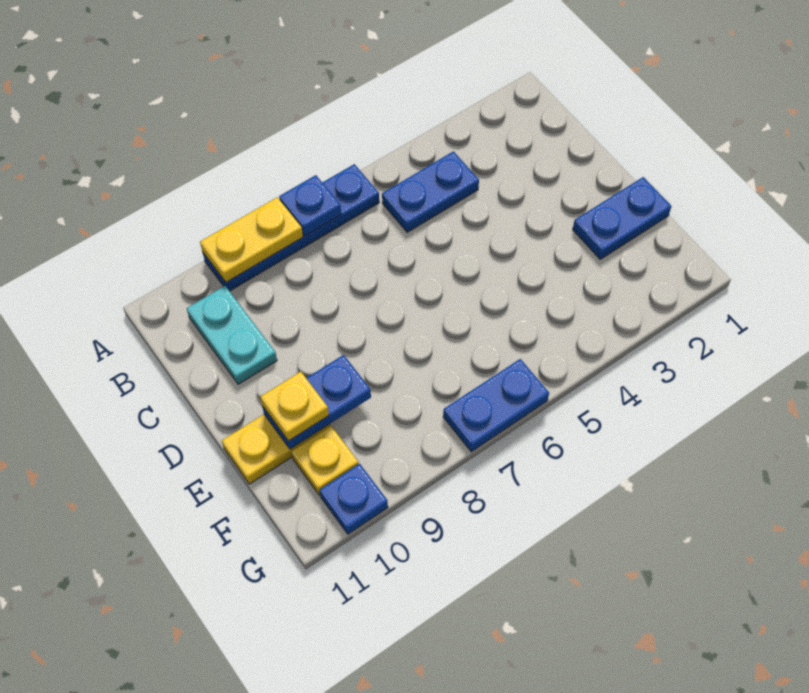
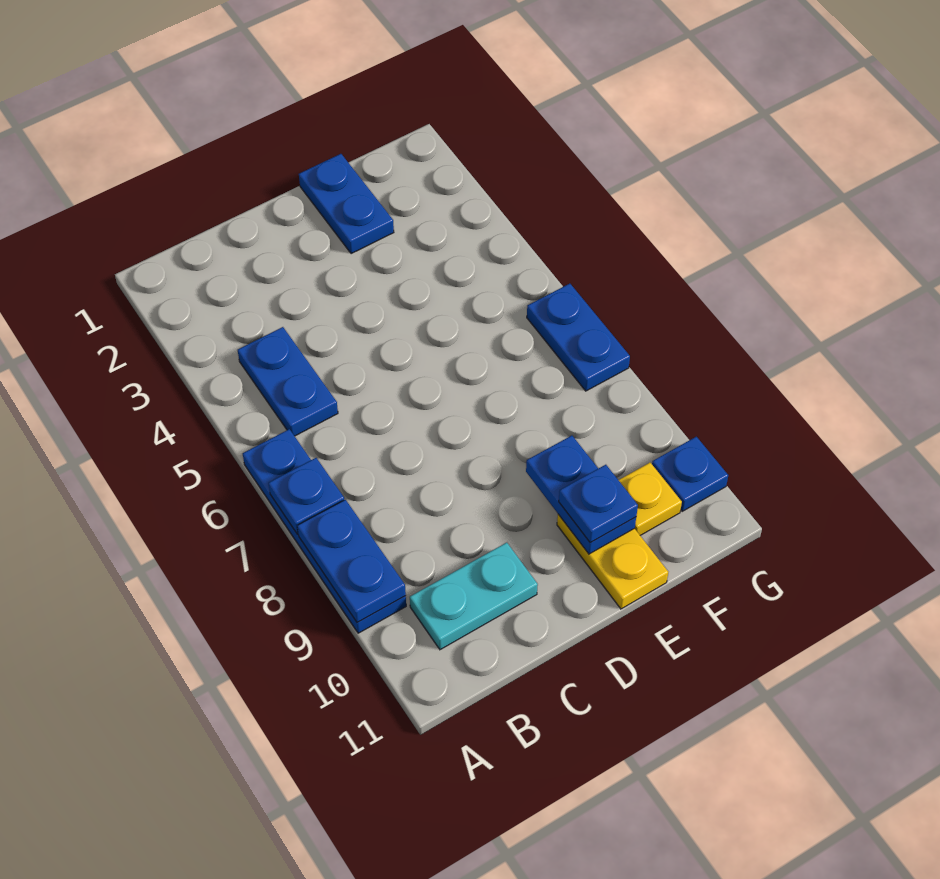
yellow plate A8:A9 level 2 -> blue plate A8:A9 level 2
yellow plate E10 level 3 -> blue plate E10 level 3

